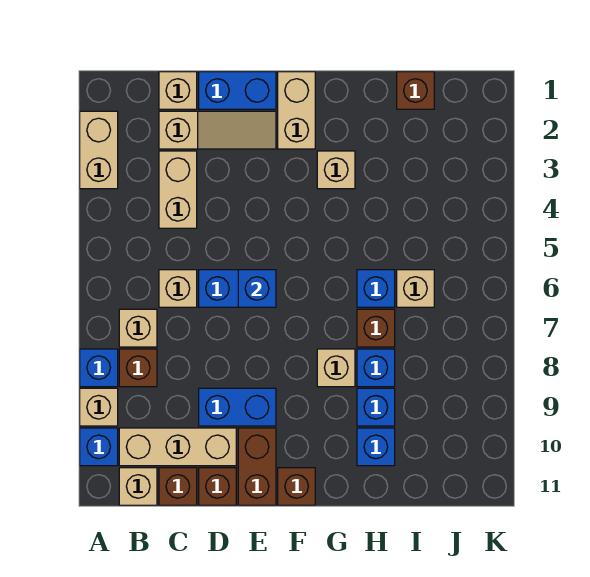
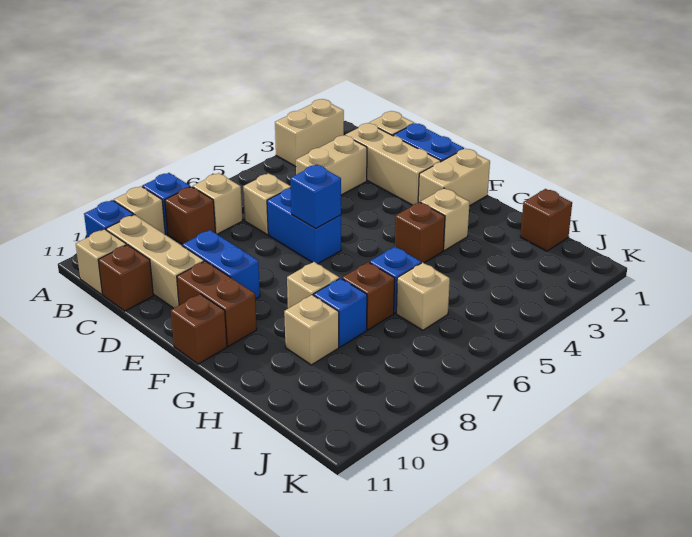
tan slope C2:E2 level 1 top C -> tan brick C2:E2 level 1
brown brick D11 level 1 -> brown brick G4 level 1
brown brick E10:E11 level 1 -> brown brick E10:F10 level 1
blue brick H9 level 1 -> tan brick H9 level 1
blue brick H10 level 1 -> none

